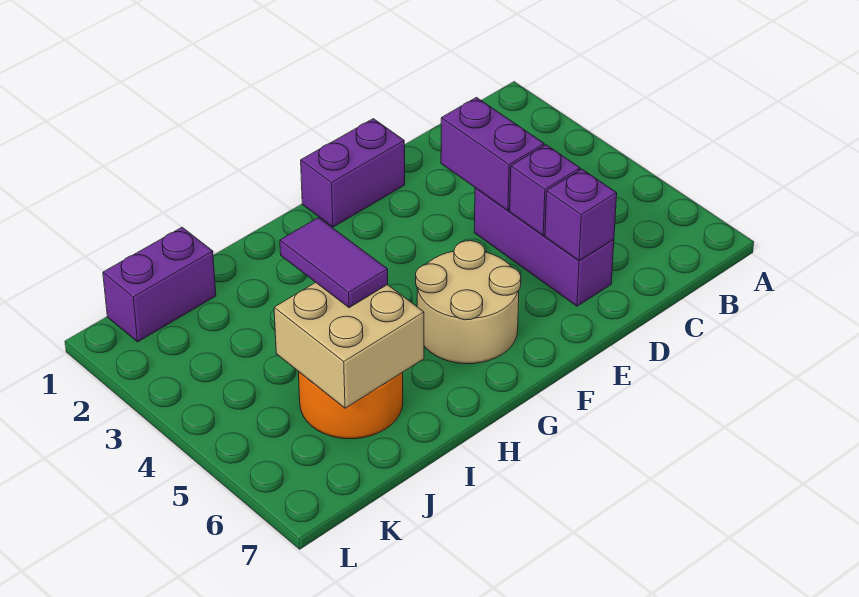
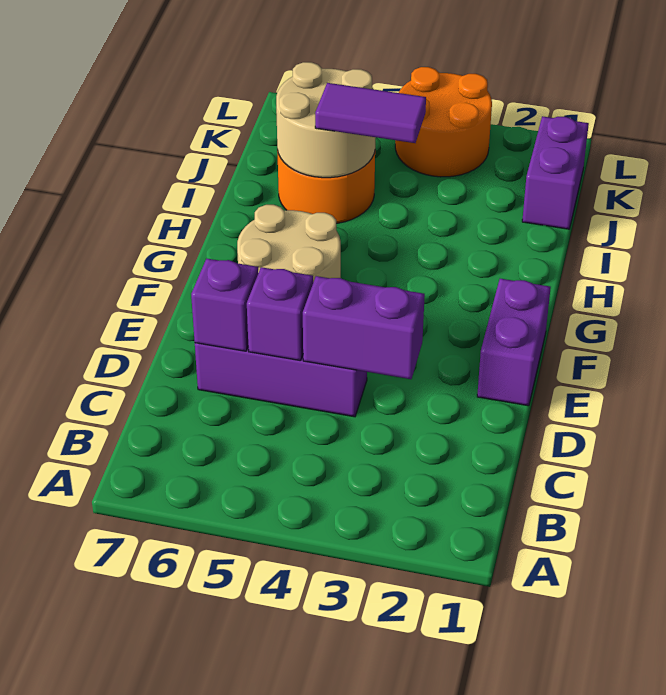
tan brick I5:J6 level 2 -> tan round brick I5:J6 level 2
none -> orange round brick K3:L4 level 1

